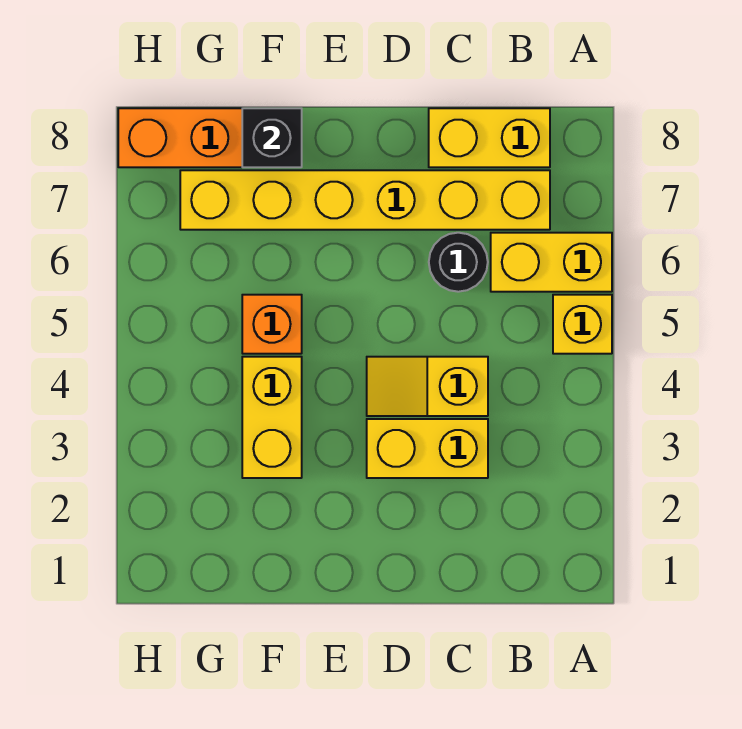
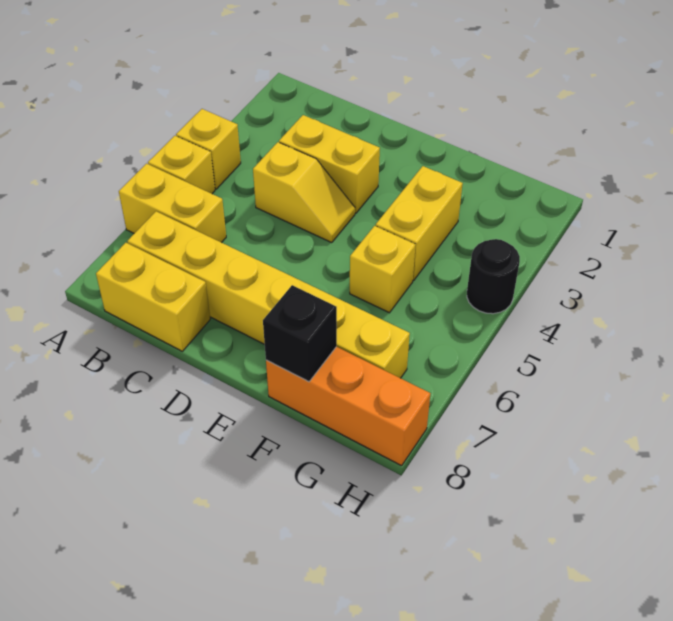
none -> yellow brick A4 level 1
black round brick C6 level 1 -> black round brick H4 level 1
orange brick F5 level 1 -> yellow brick F5 level 1

